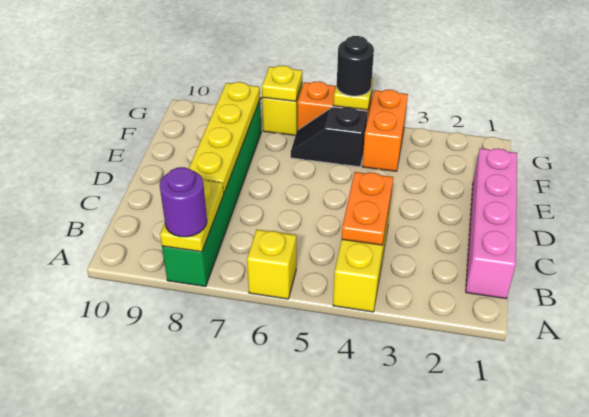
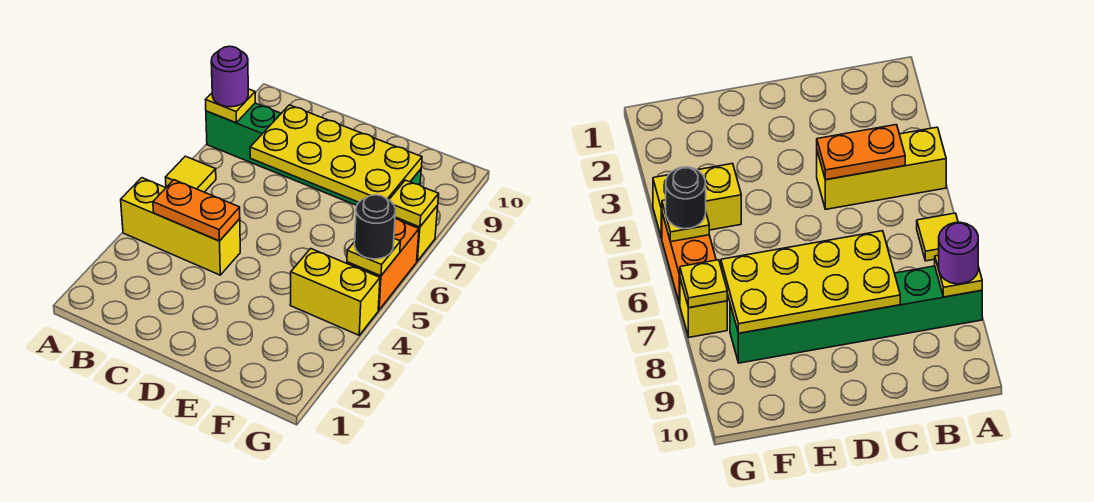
yellow brick A6 level 1 -> yellow tile A6 level 1
yellow plate A8:B8 level 2 -> yellow plate A8 level 2
pink brick B1:E1 level 1 -> none
yellow plate C8:F8 level 2 -> yellow plate C7:F8 level 2
orange brick F4:G4 level 1 -> yellow brick F4:G4 level 1
black slope F5:F6 level 1 top 5 -> none

